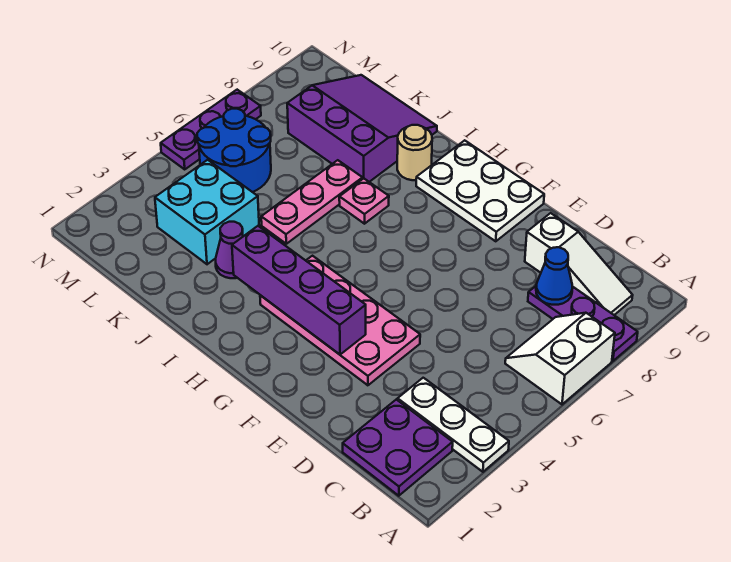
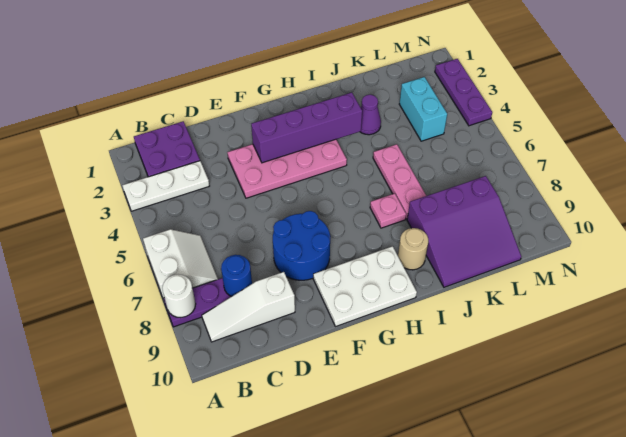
none -> white round brick A8 level 2
blue cone C8 level 2 -> blue round brick C8 level 2
cyan brick K3:L4 level 1 -> cyan brick L3:L4 level 1
blue round brick L5:M6 level 1 -> blue round brick E7:F8 level 1
purple plate N5:N7 level 1 -> purple plate N2:N4 level 1

